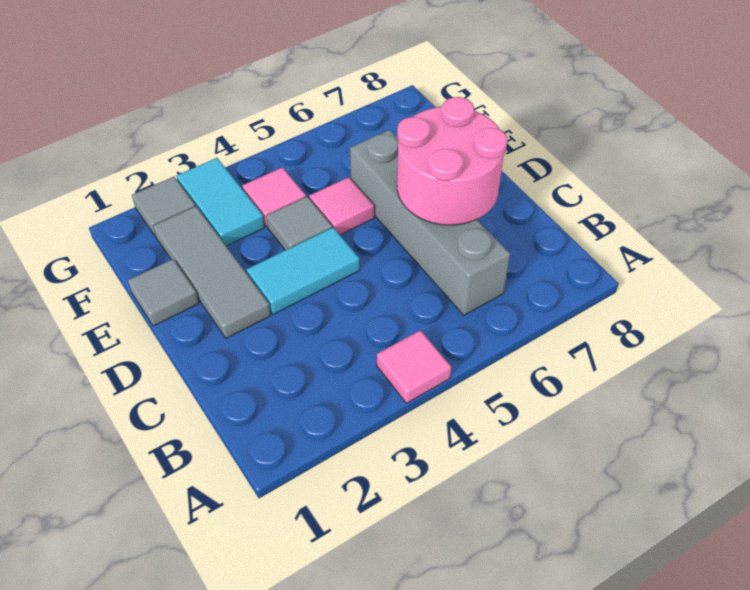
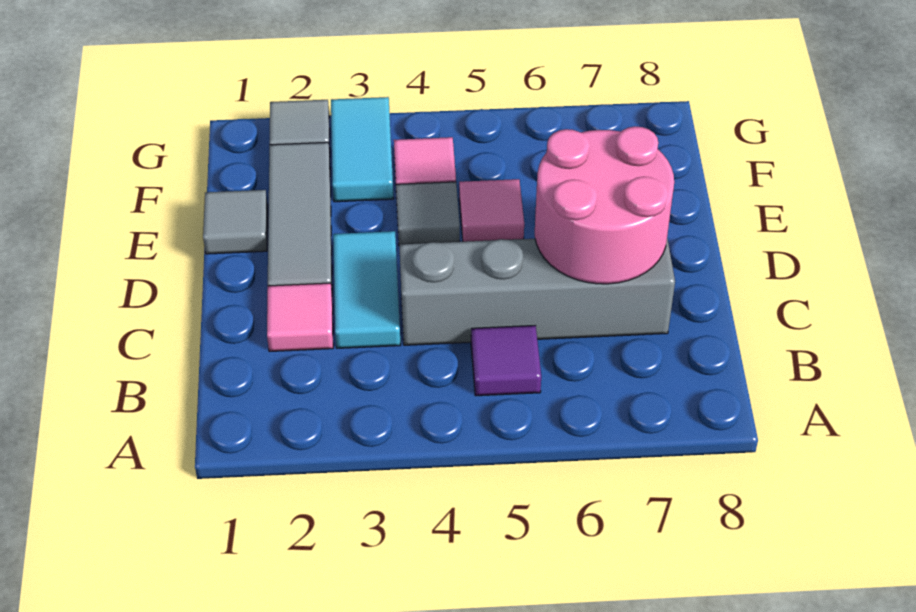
pink tile A4 level 1 -> pink tile C2 level 1
none -> purple tile B5 level 1
grey brick B6:E6 level 1 -> grey brick C4:C7 level 1
cyan tile D3:D4 level 1 -> cyan tile C3:D3 level 1

